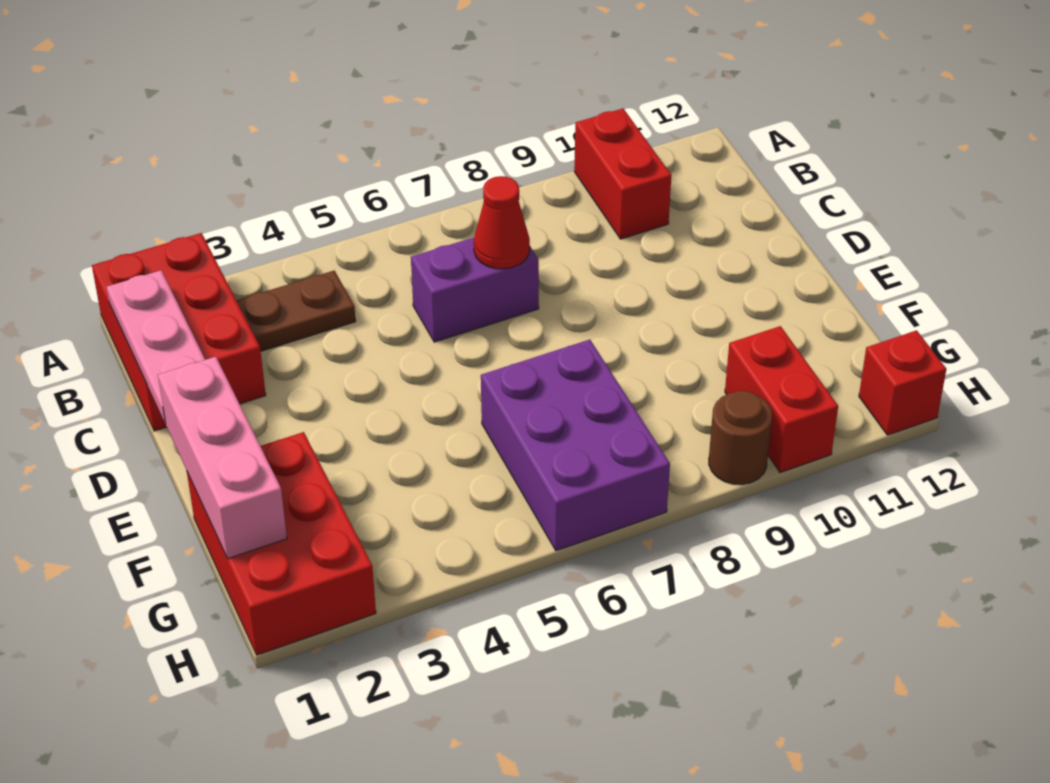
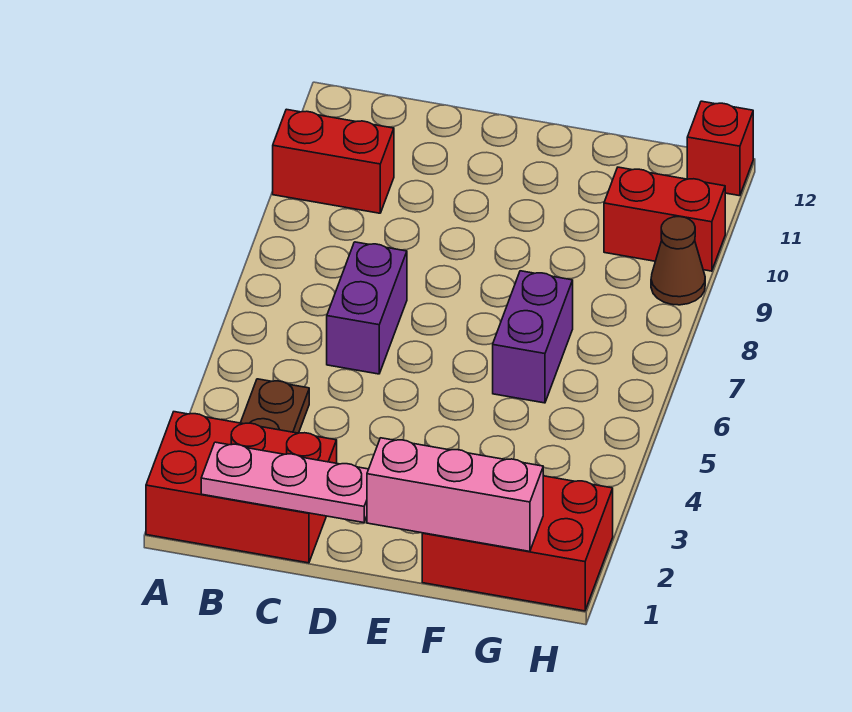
red cone C7 level 2 -> none
purple brick F6:H7 level 1 -> purple brick F6:F7 level 1
brown round brick H9 level 1 -> brown cone H9 level 1

